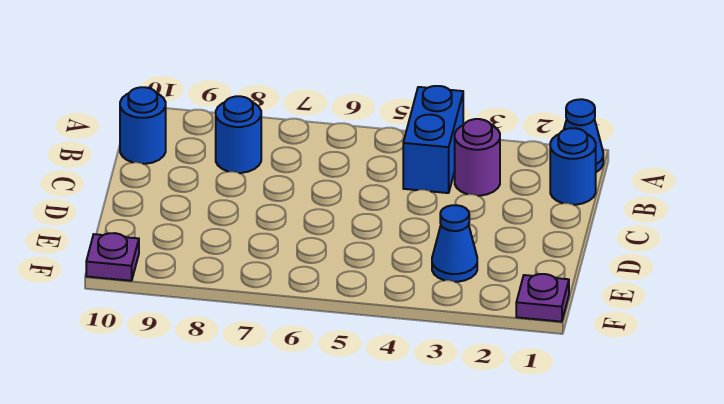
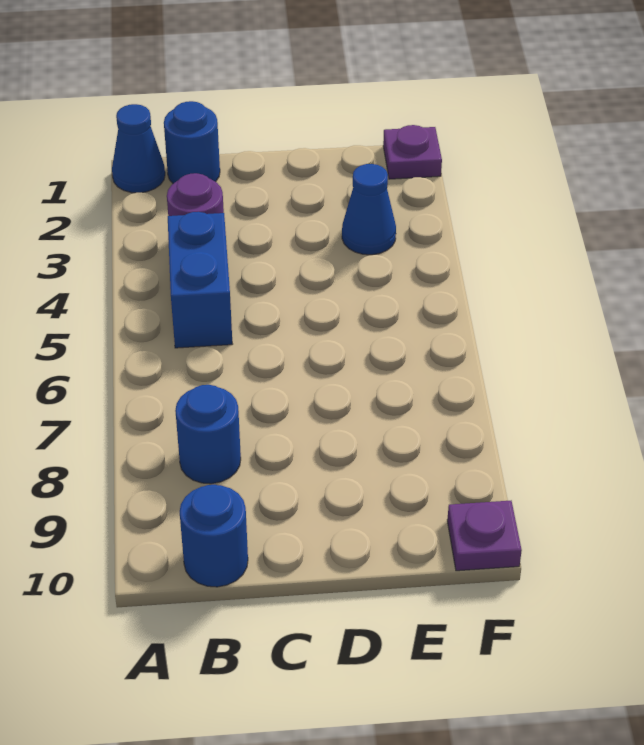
blue brick A4:B4 level 1 -> blue brick B4:B5 level 1

